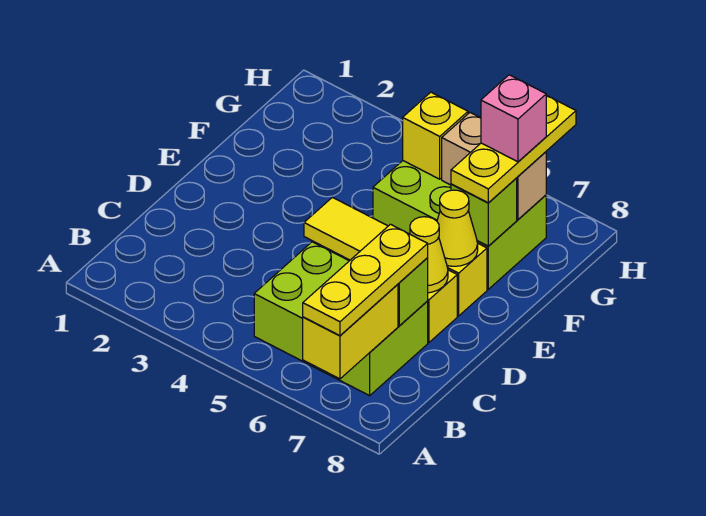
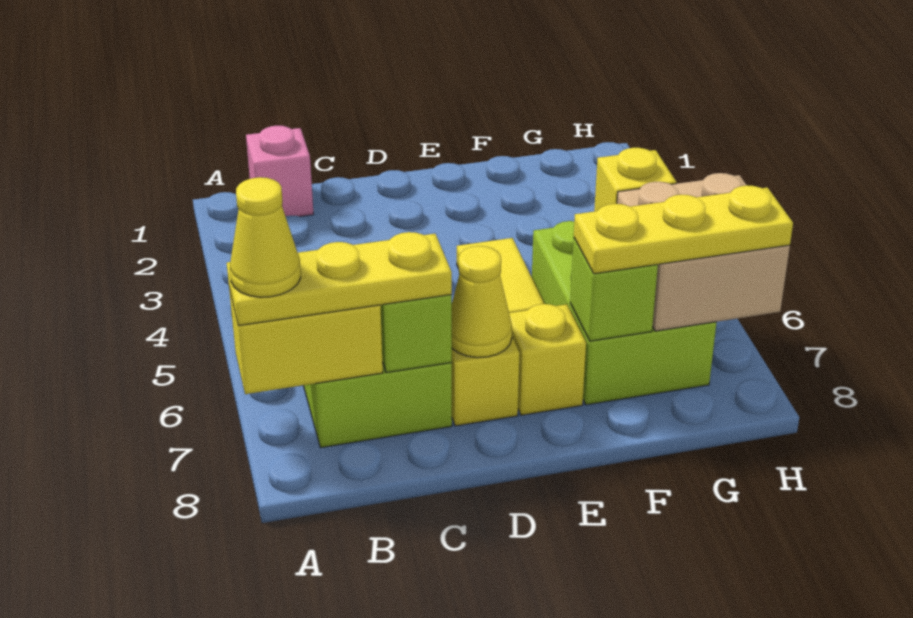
yellow cone E7 level 2 -> yellow cone A7 level 4
tan brick G6:G7 level 2 -> tan brick G6:H7 level 2
pink brick G7 level 4 -> pink brick B1 level 1

